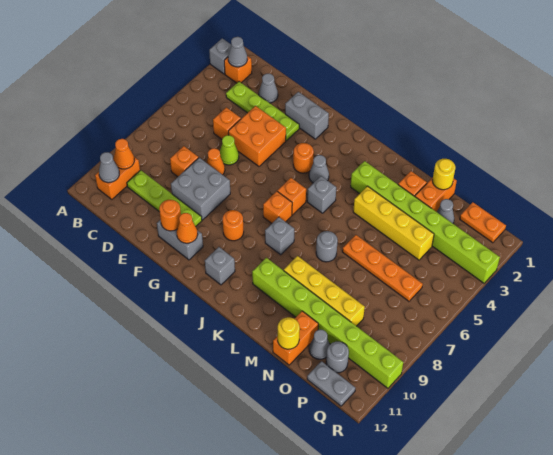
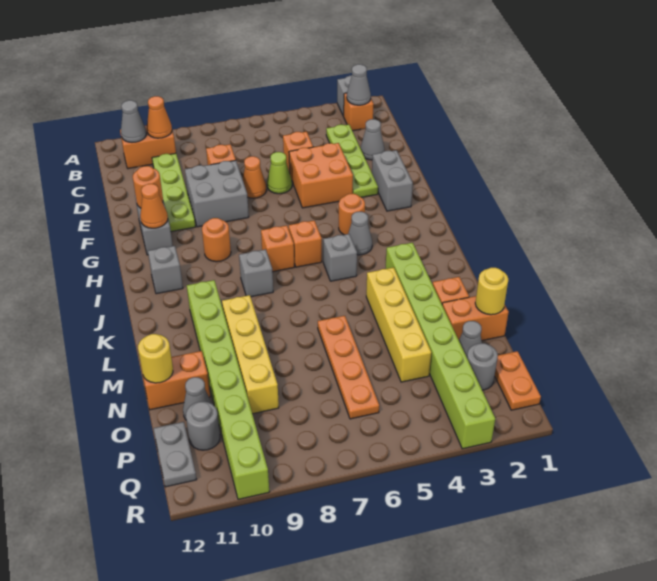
grey round brick L7 level 1 -> grey round brick P2 level 1

